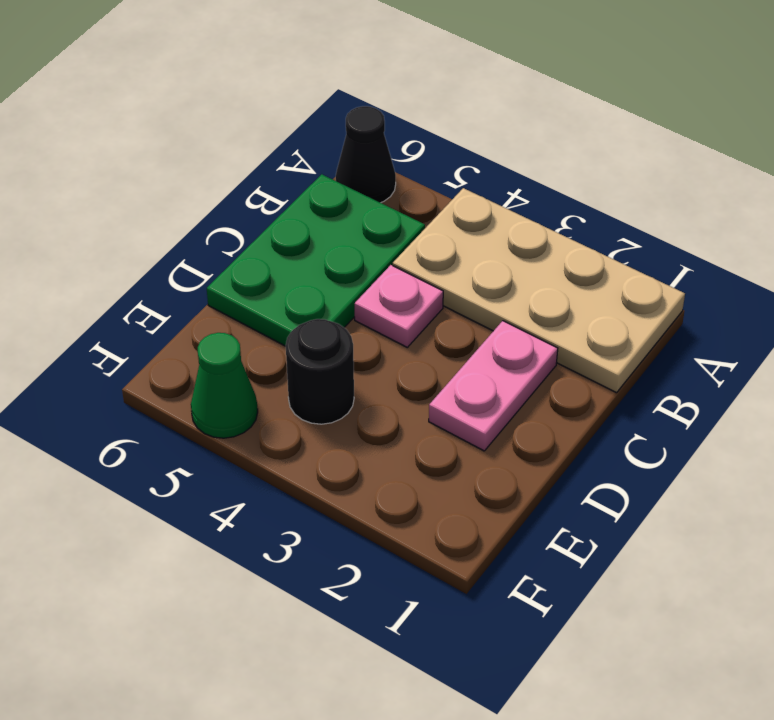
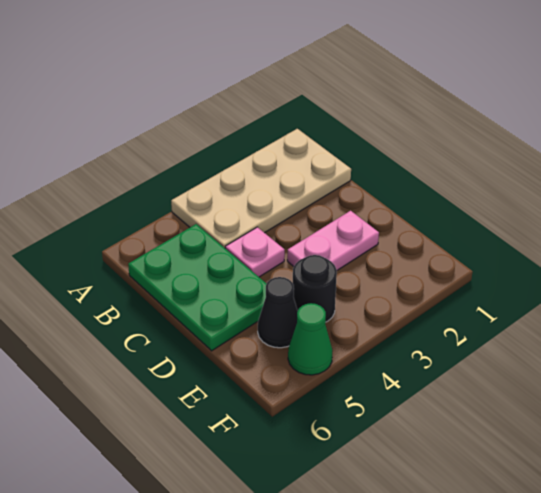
black cone A6 level 1 -> black cone E5 level 1
pink plate C2:D2 level 1 -> pink plate D2:D3 level 1

